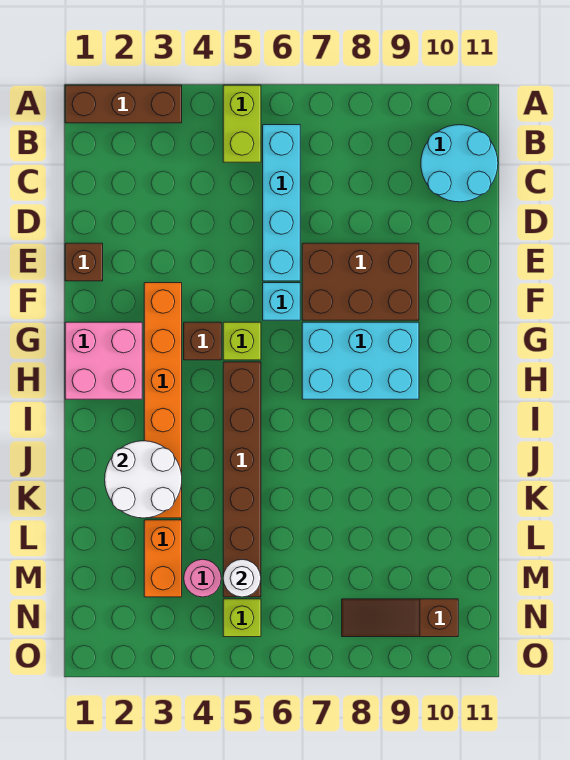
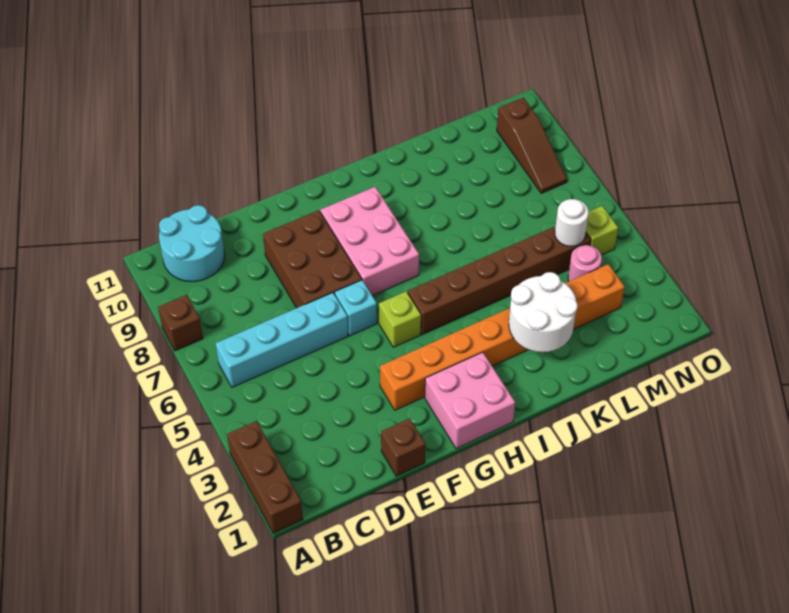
lime brick A5:B5 level 1 -> none
brown brick G4 level 1 -> brown brick A8 level 1
cyan brick G7:H9 level 1 -> pink brick G7:H9 level 1

